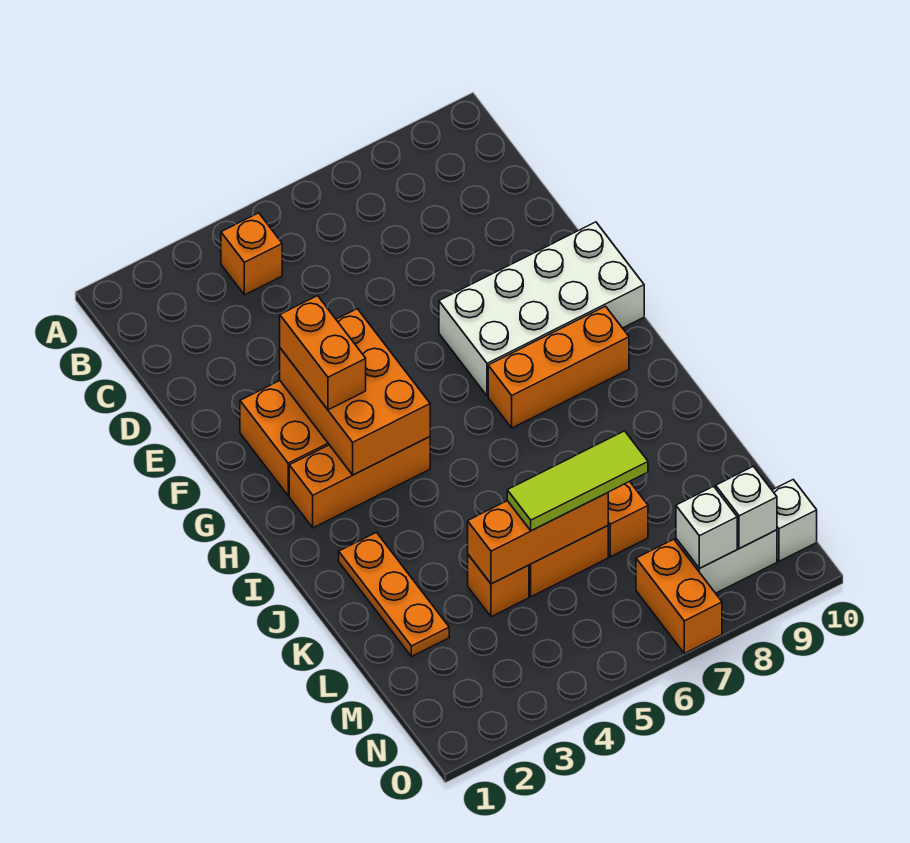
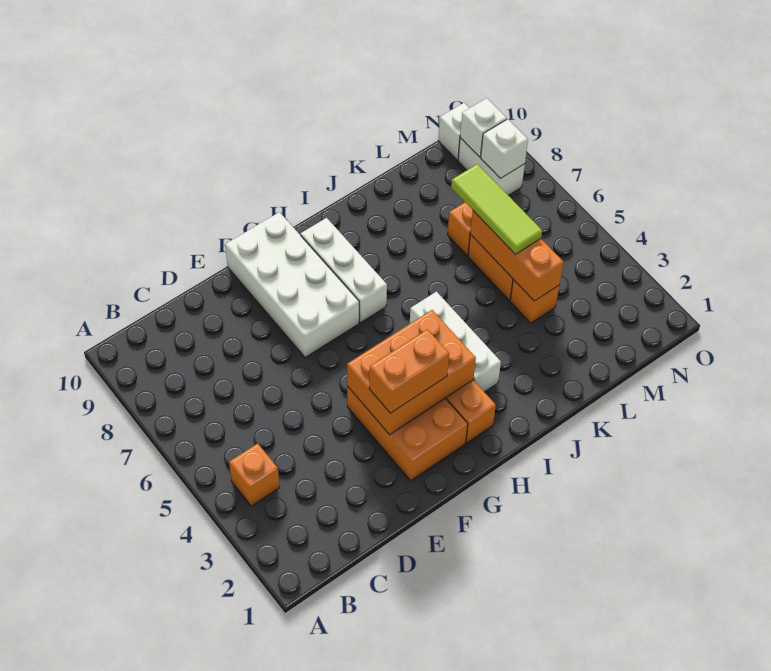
orange brick H7:H9 level 1 -> white brick H7:H9 level 1
none -> white brick I3:I5 level 1
orange plate J2:L2 level 1 -> none
orange brick N7:O7 level 1 -> none

